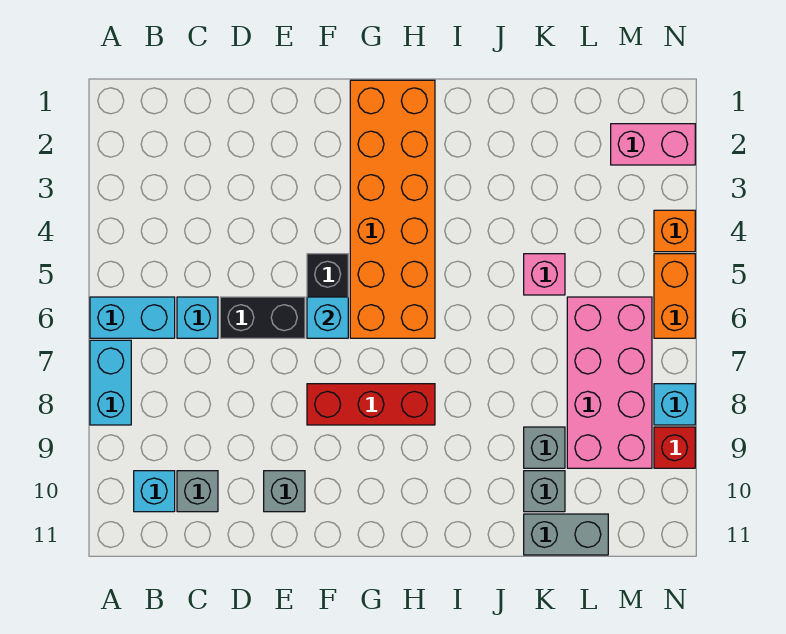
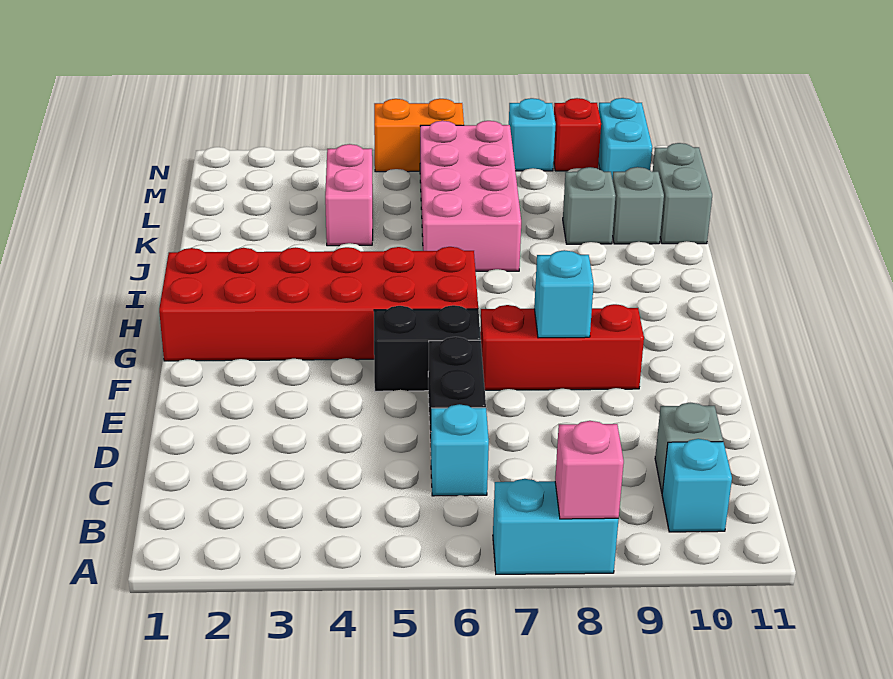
cyan brick A6:B6 level 1 -> cyan brick M10:N10 level 1
grey brick E10 level 1 -> none
cyan brick F6 level 2 -> cyan brick F8 level 2
red brick F8:H8 level 1 -> red brick F7:F9 level 1
orange brick G1:H6 level 1 -> red brick G1:H6 level 1
pink brick K5 level 1 -> pink brick A8 level 2
pink brick L6:M9 level 1 -> pink brick J6:M7 level 1
pink brick M2:N2 level 1 -> pink brick K4:L4 level 1
orange brick N4 level 1 -> none

